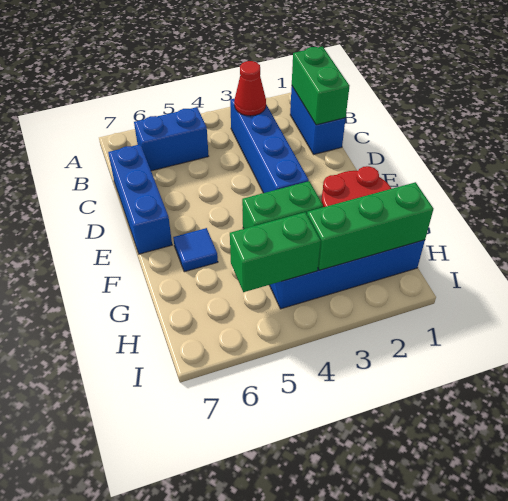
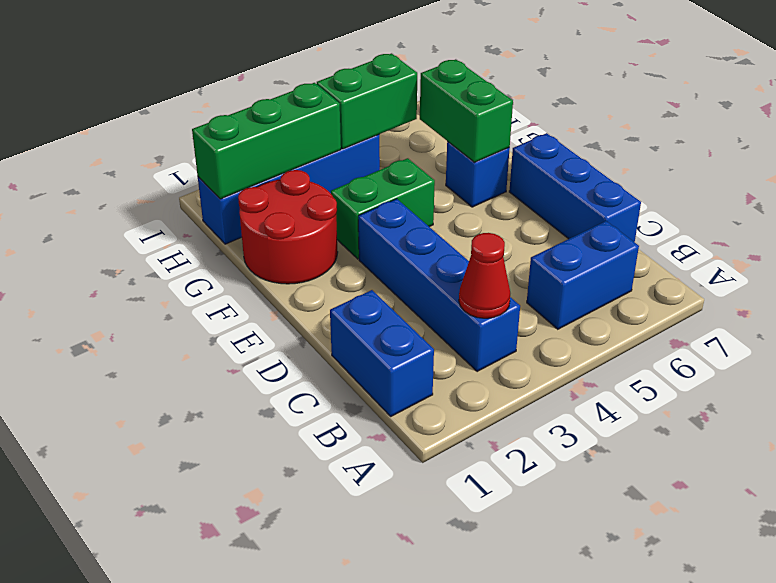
green brick B1:C1 level 2 -> green brick F6:G6 level 2
blue tile F6 level 1 -> blue brick F6 level 1

